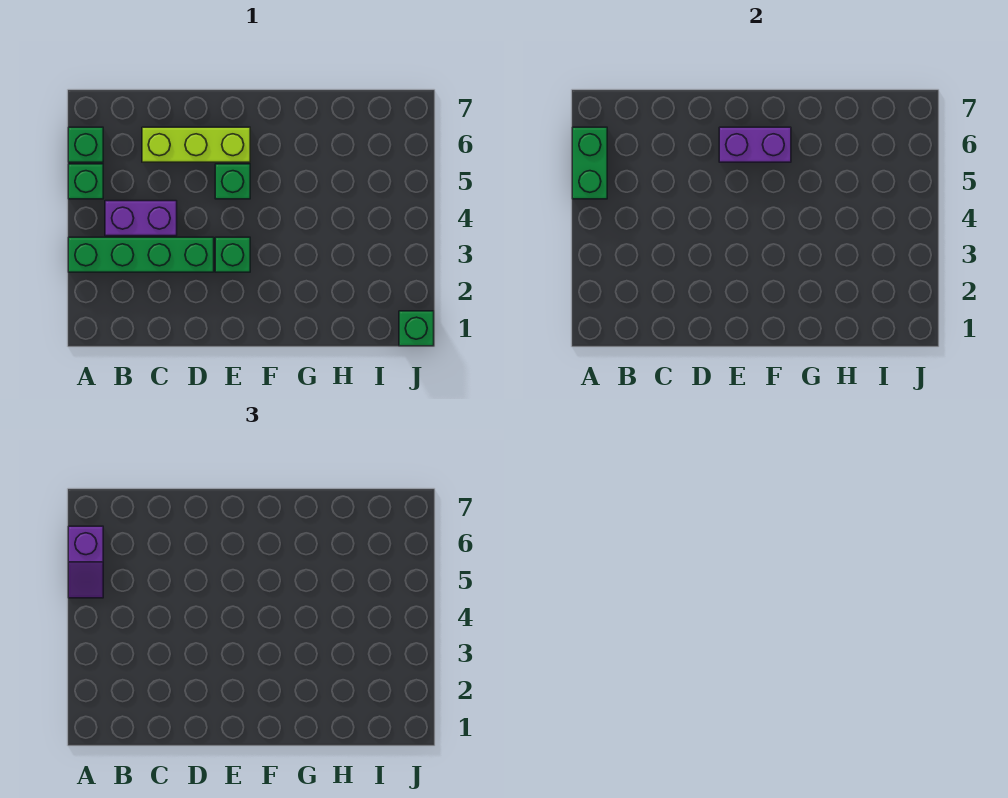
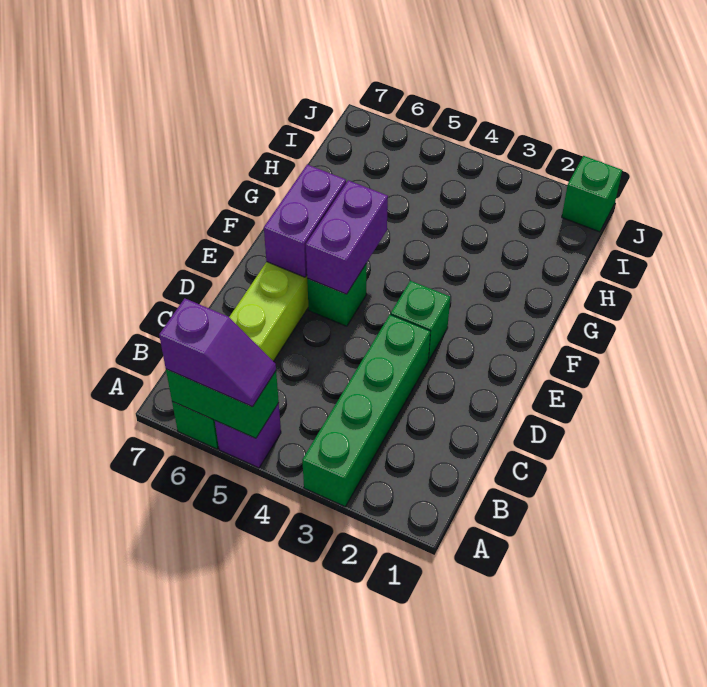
green brick A5 level 1 -> purple brick A5 level 1
purple brick B4:C4 level 1 -> purple brick E5:F5 level 2

